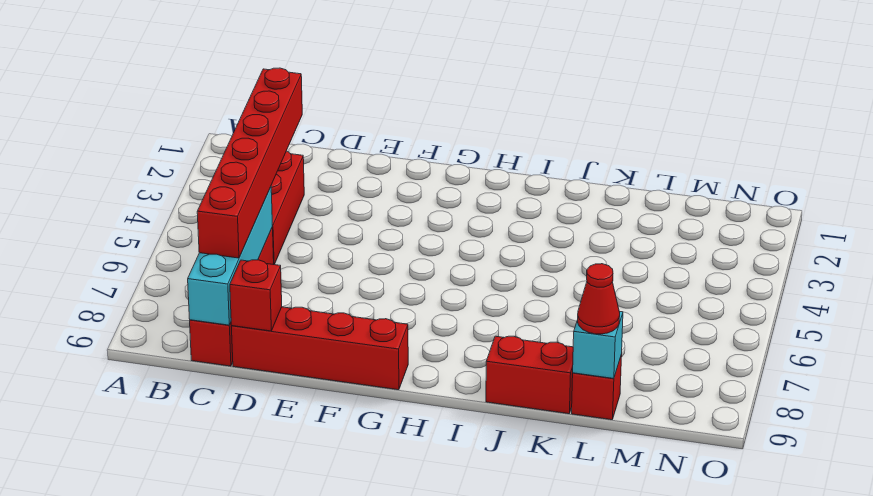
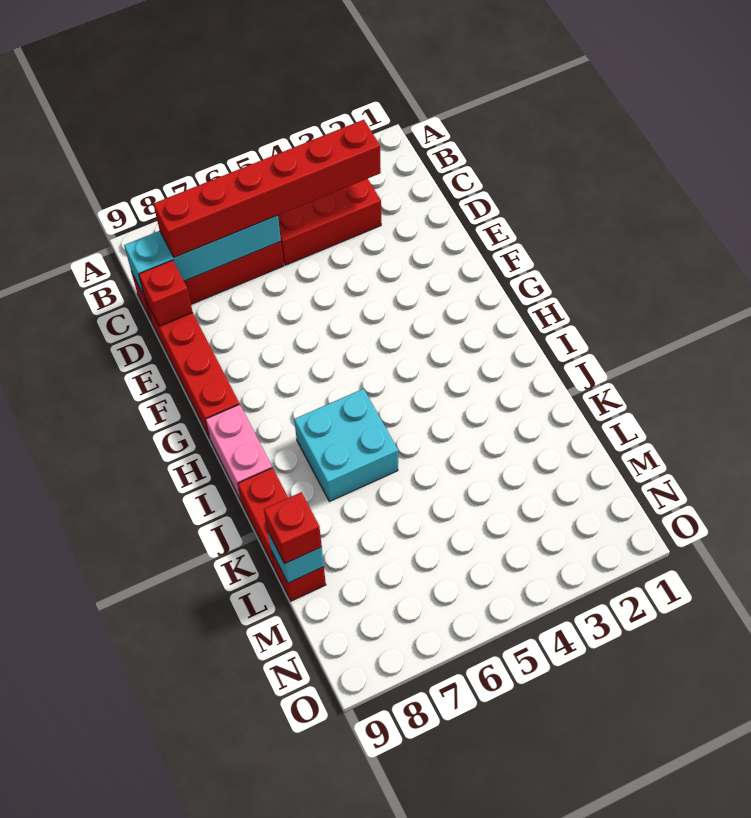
none -> pink brick H9:I9 level 1
none -> cyan brick I6:J7 level 1
red cone L9 level 3 -> red brick L9 level 3

